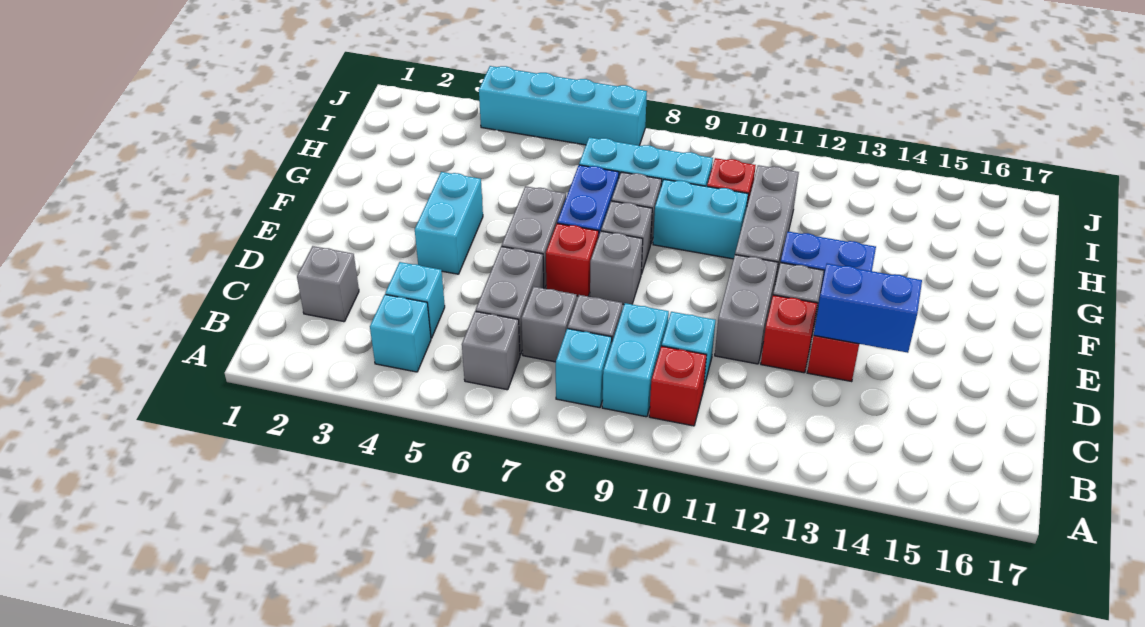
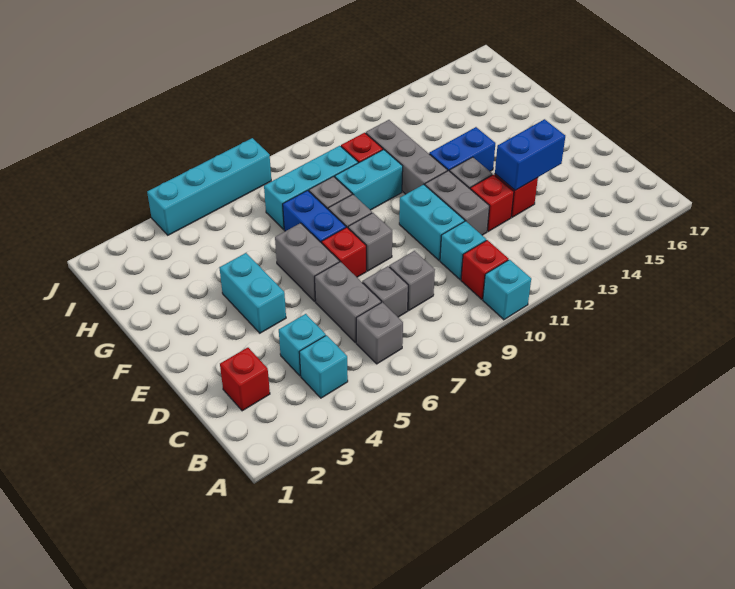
cyan brick B8 level 1 -> cyan brick A10 level 1
cyan brick B9:C9 level 1 -> cyan brick D10:E10 level 1
grey brick C2 level 1 -> red brick C2 level 1

